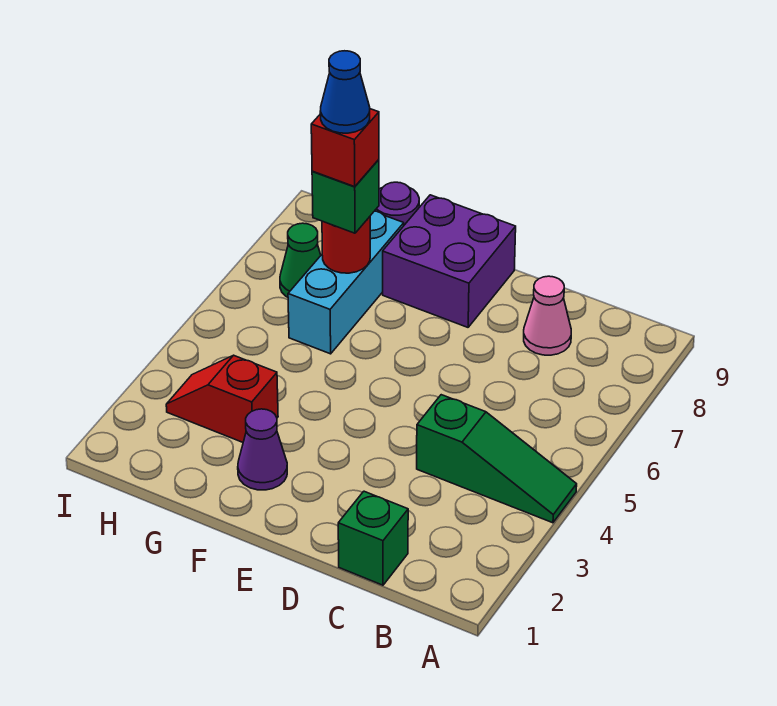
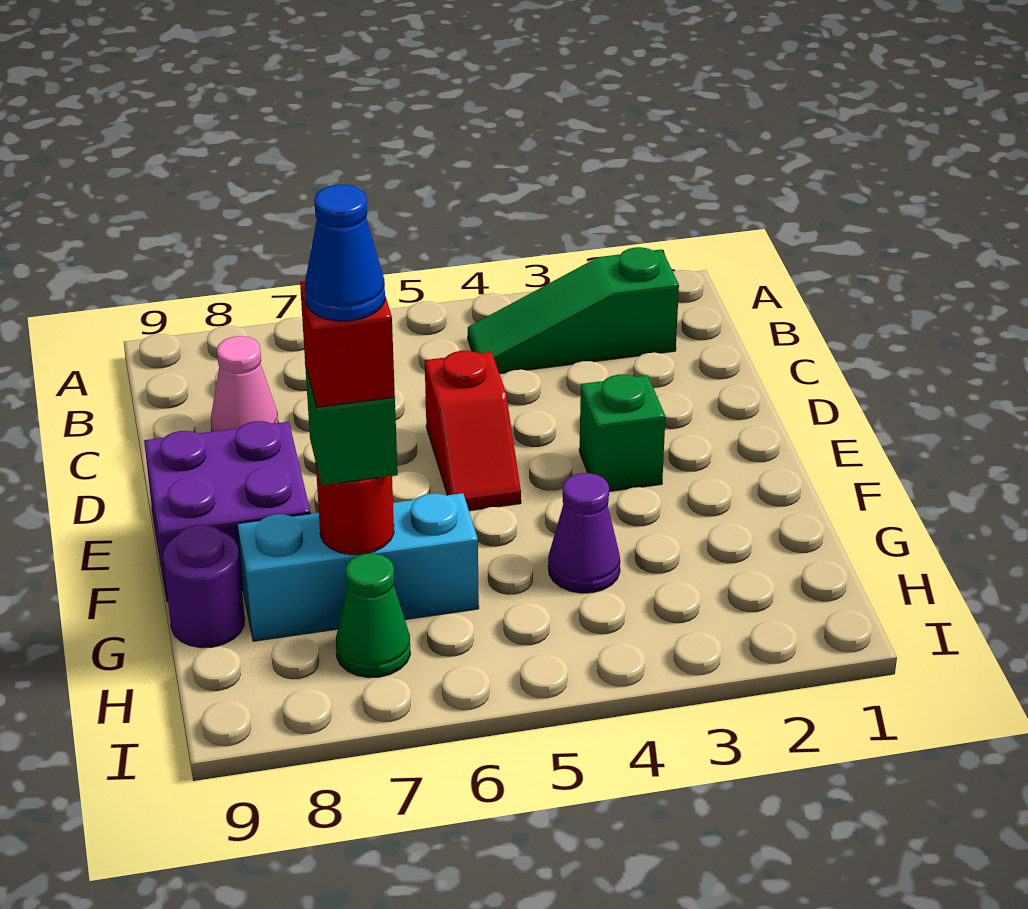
green slope A4:C4 level 1 top C -> green slope B2:B4 level 1 top 2
green brick C1 level 1 -> green brick E3 level 1
purple cone F2 level 1 -> purple cone G4 level 1
red slope G3:H3 level 1 top G -> red slope D5:E5 level 1 top D

